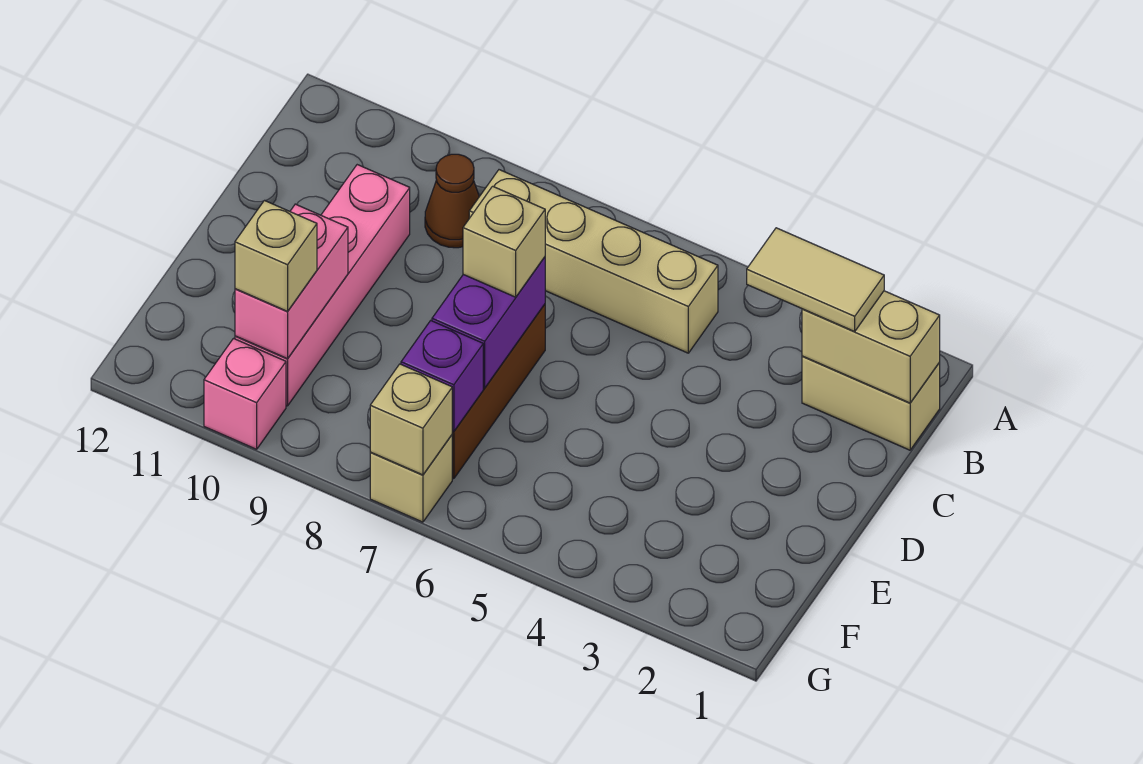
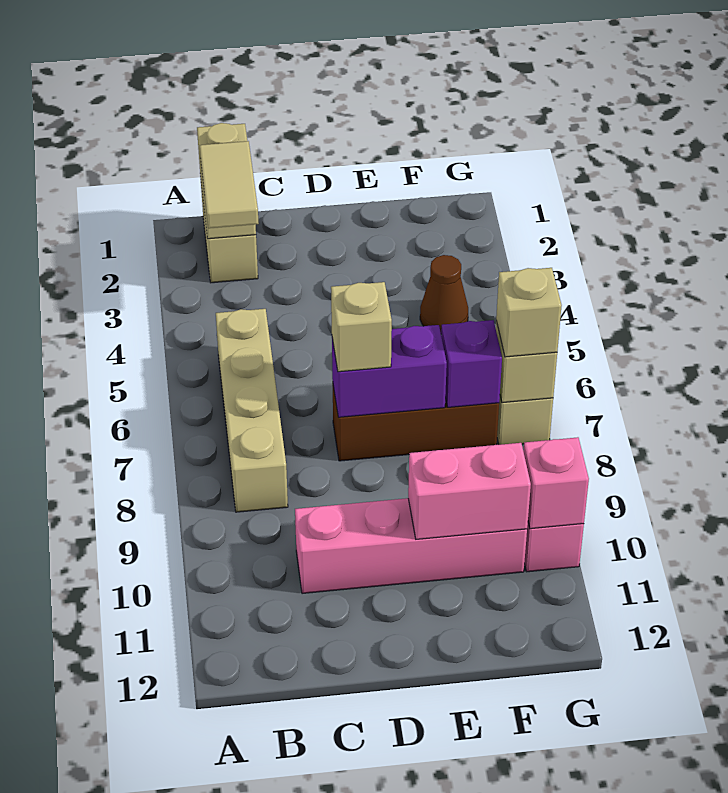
brown cone B9 level 1 -> brown cone F4 level 1
tan brick F10 level 3 -> tan brick G7 level 3
none -> pink brick G10 level 2

